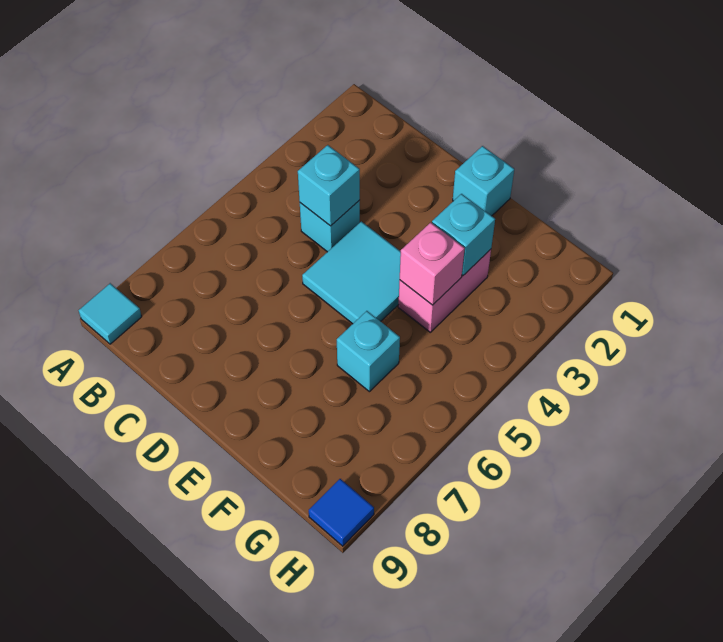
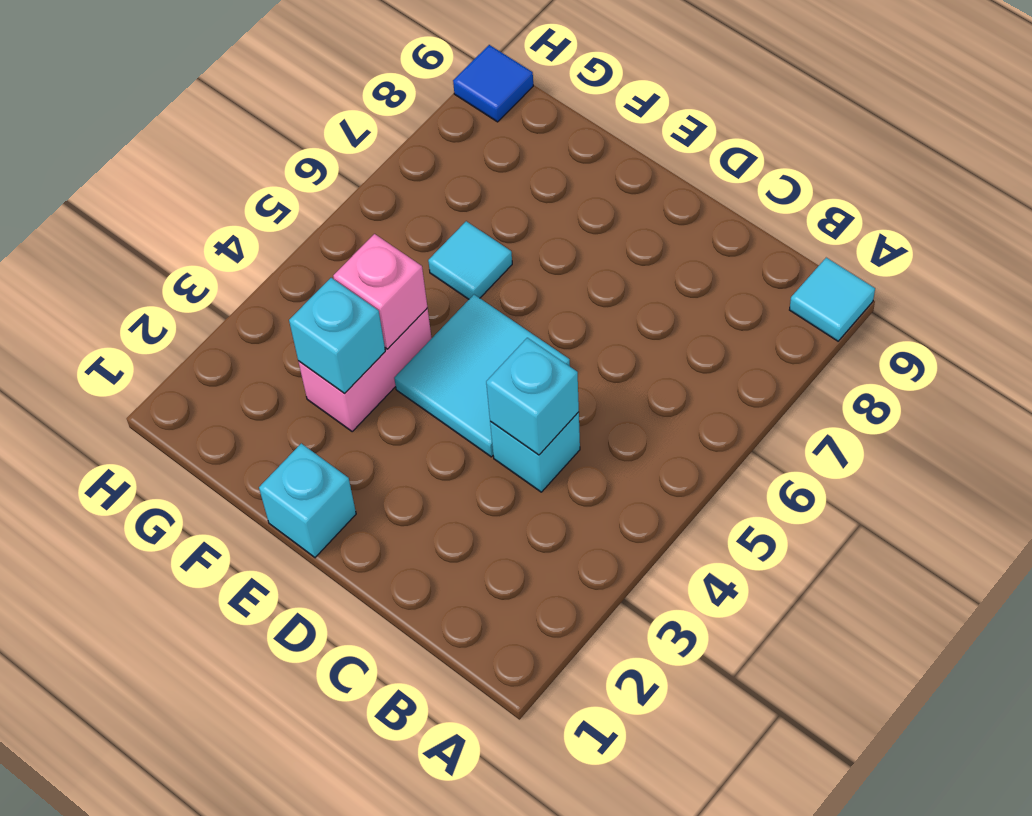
cyan brick F6 level 1 -> cyan tile F6 level 1

